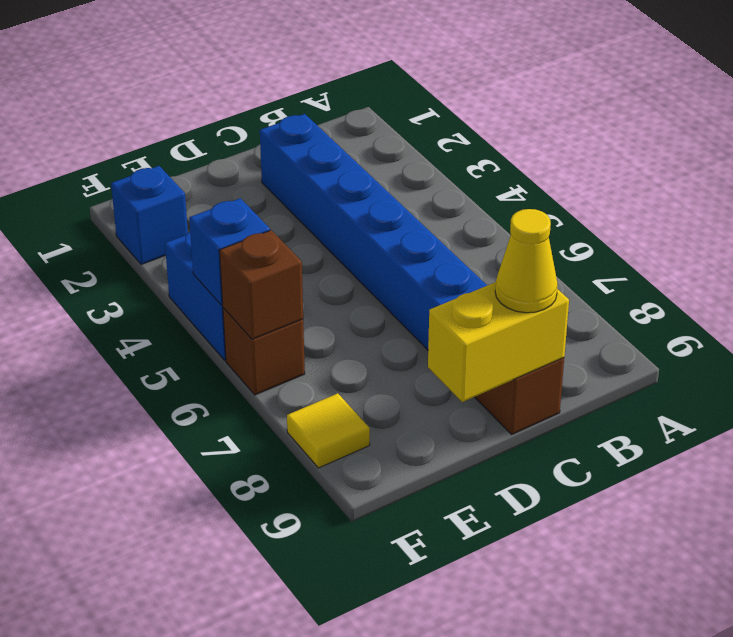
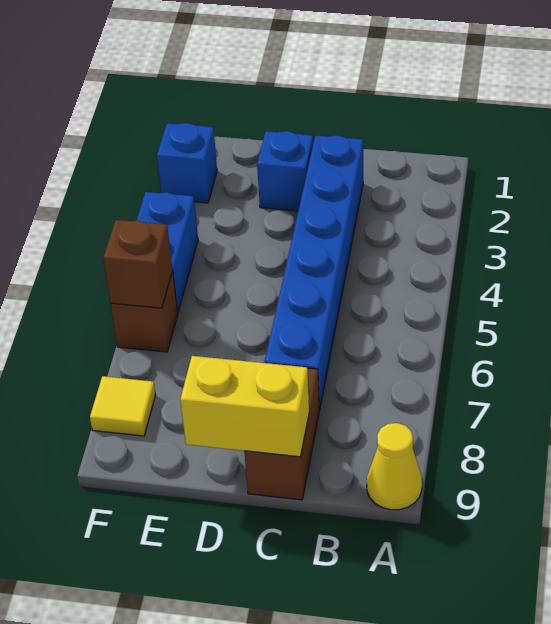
yellow cone C9 level 3 -> yellow cone A9 level 1
blue brick F5 level 2 -> blue brick D2 level 1

